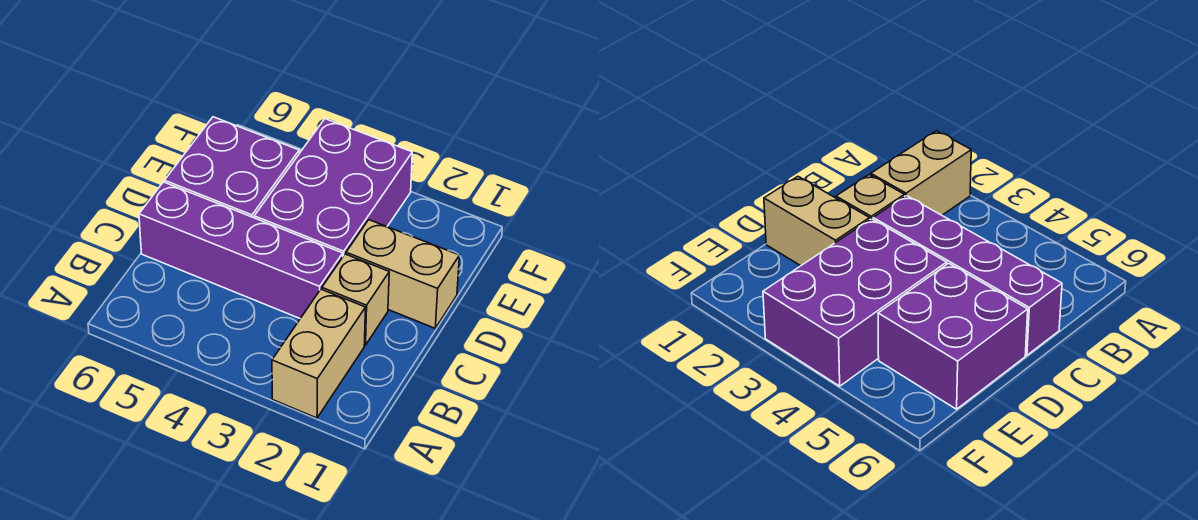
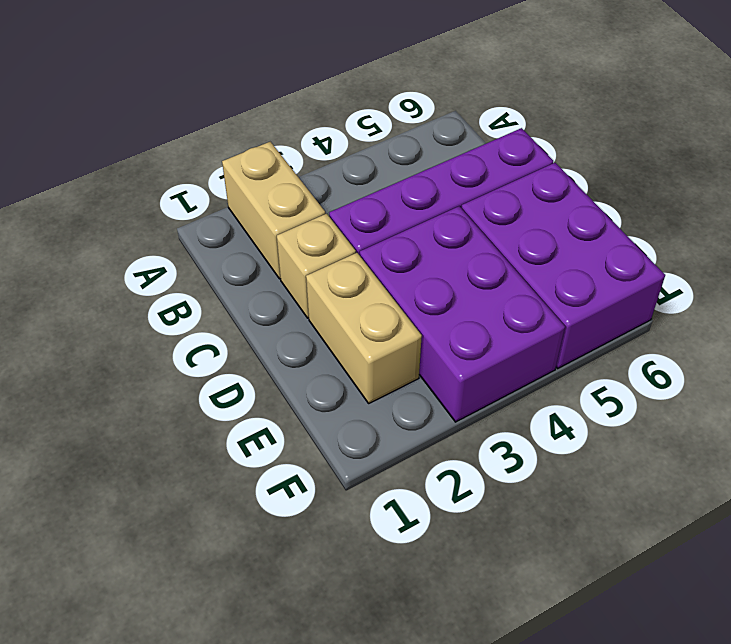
tan brick D1:D2 level 1 -> tan brick D2:E2 level 1
purple brick D5:E6 level 1 -> purple brick D5:F6 level 1

